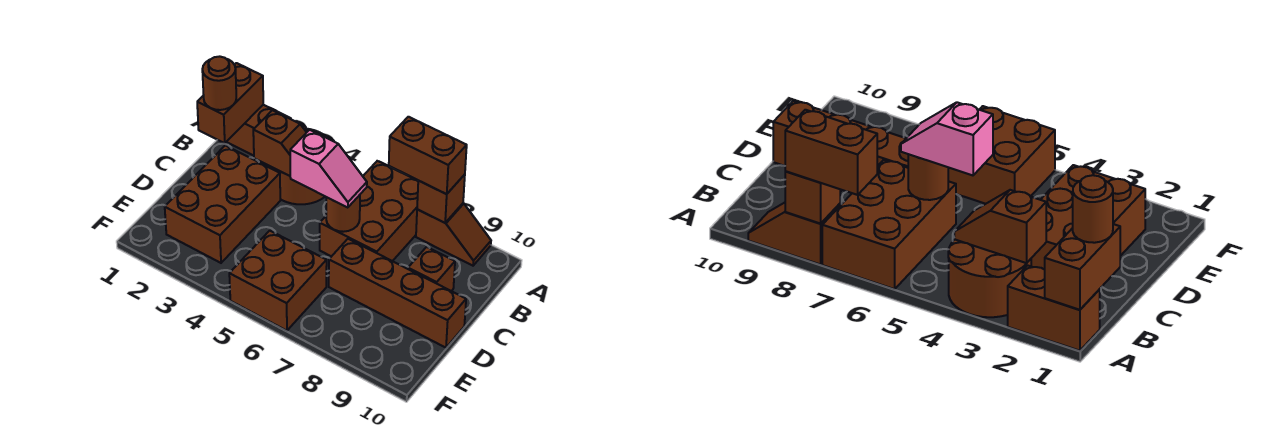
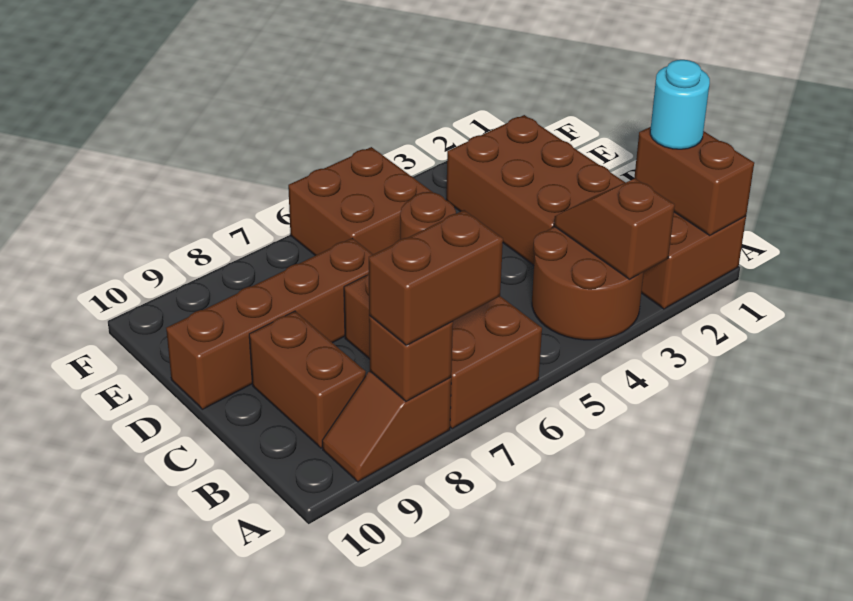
brown round brick B1 level 3 -> cyan round brick B1 level 3
brown slope B3:B4 level 2 top 3 -> brown slope A3:B3 level 2 top A
pink slope C5:C6 level 3 top 5 -> none
brown brick C9 level 1 -> brown brick B9:C9 level 1

